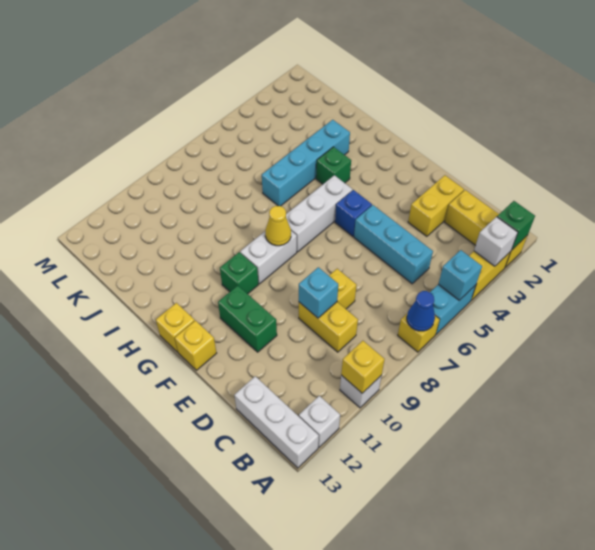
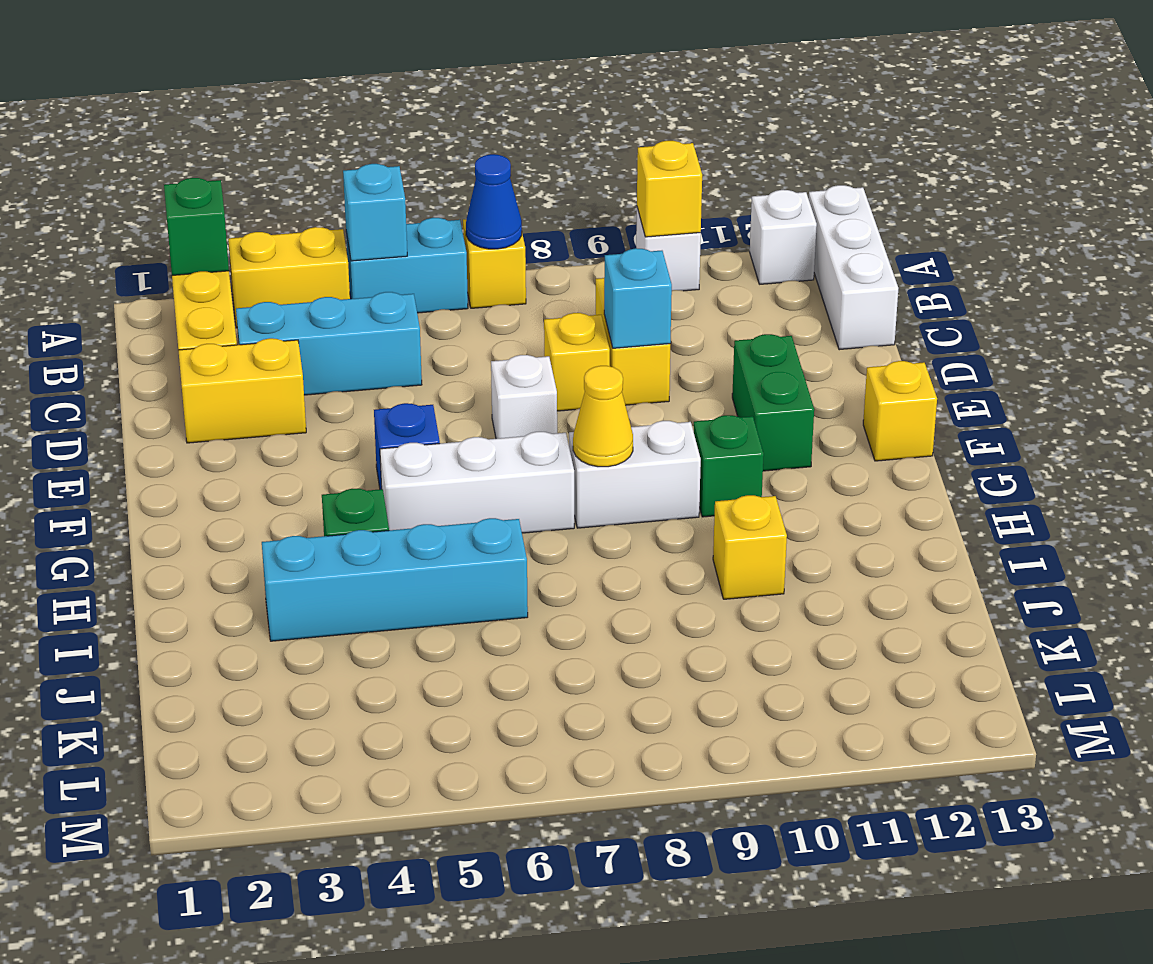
white brick A3 level 2 -> white brick E7 level 1
cyan brick C5:E5 level 1 -> cyan brick C3:C5 level 1
yellow brick G13 level 1 -> yellow brick I10 level 1

